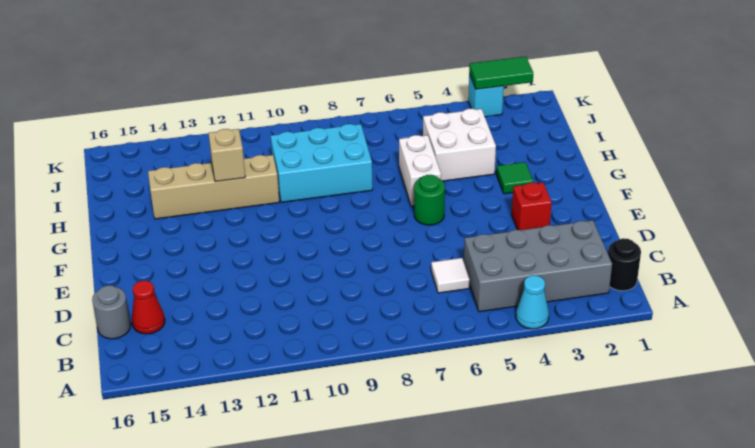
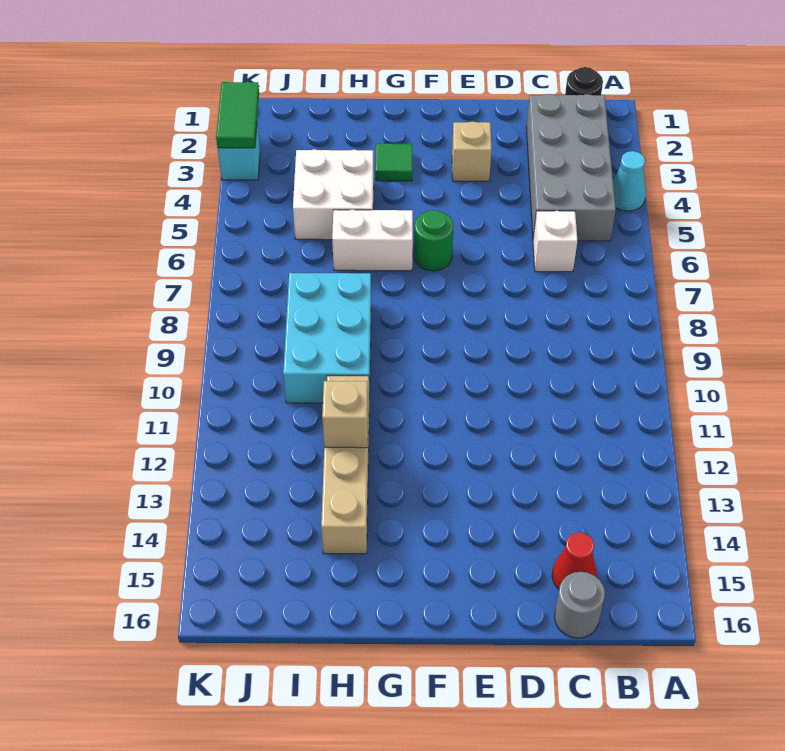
white tile C6 level 1 -> white brick C6 level 1
red brick E3 level 1 -> tan brick E3 level 1

